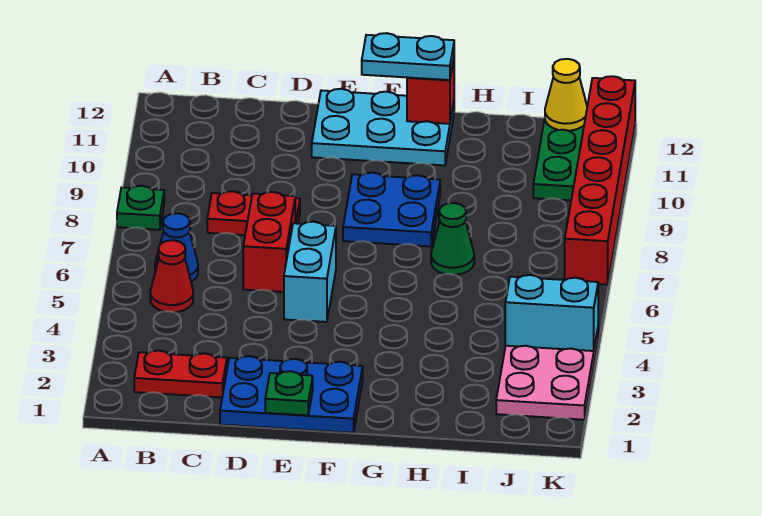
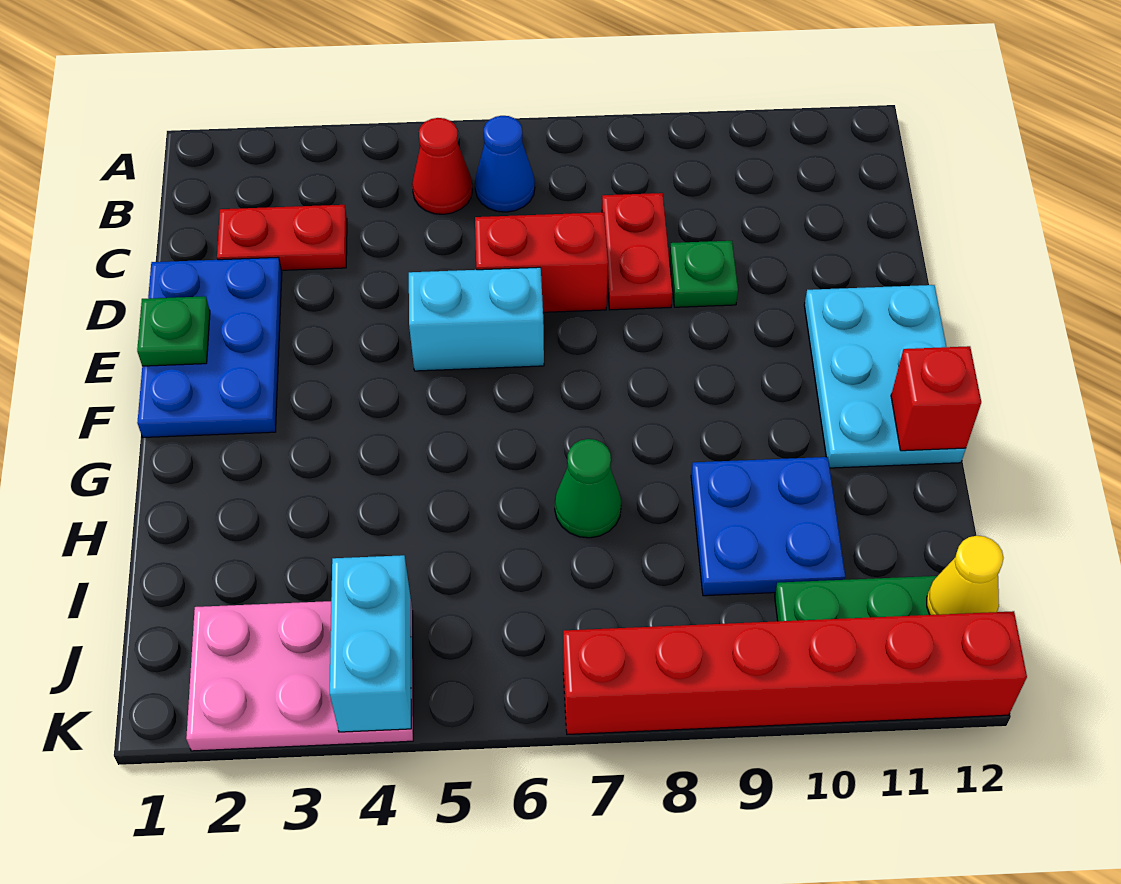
green plate A8 level 1 -> green plate D9 level 1
red plate B2:C2 level 1 -> red plate C2:C3 level 1
blue plate F8:G9 level 1 -> blue plate H9:I10 level 1
cyan plate F12:G12 level 3 -> none

